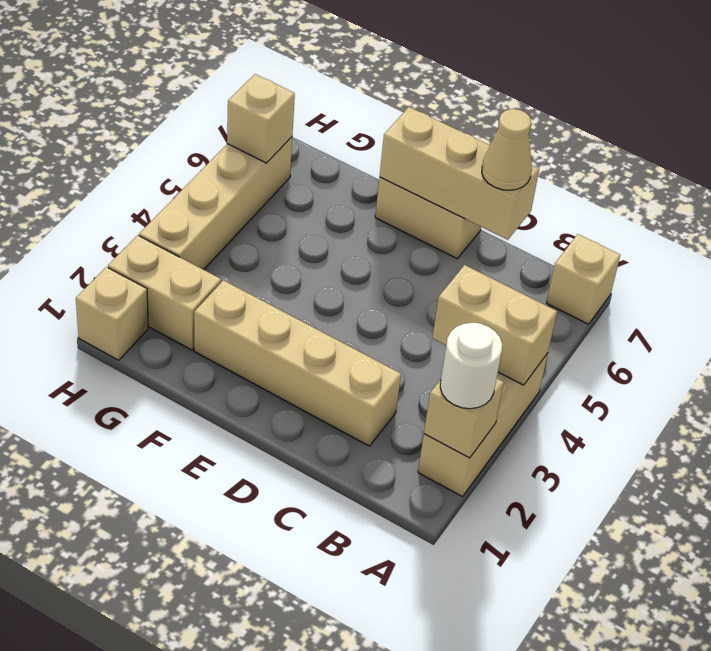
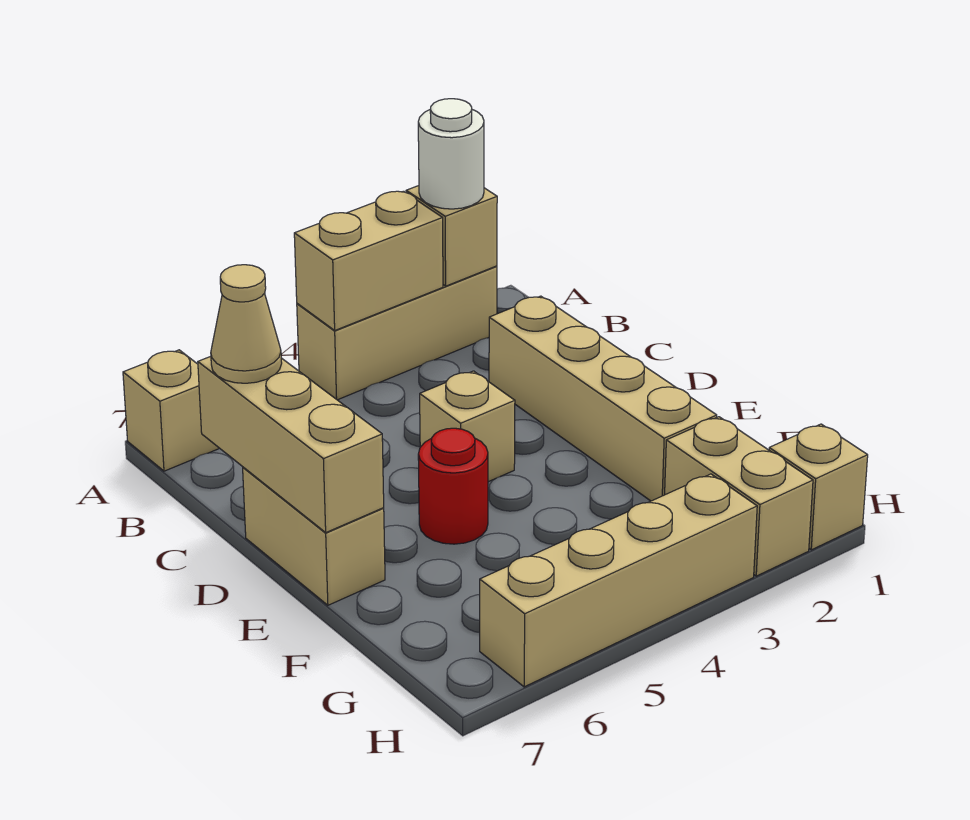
tan brick A4:B4 level 2 -> tan brick A3:A4 level 2
none -> red round brick E5 level 1
tan brick H6 level 2 -> tan brick D4 level 1

